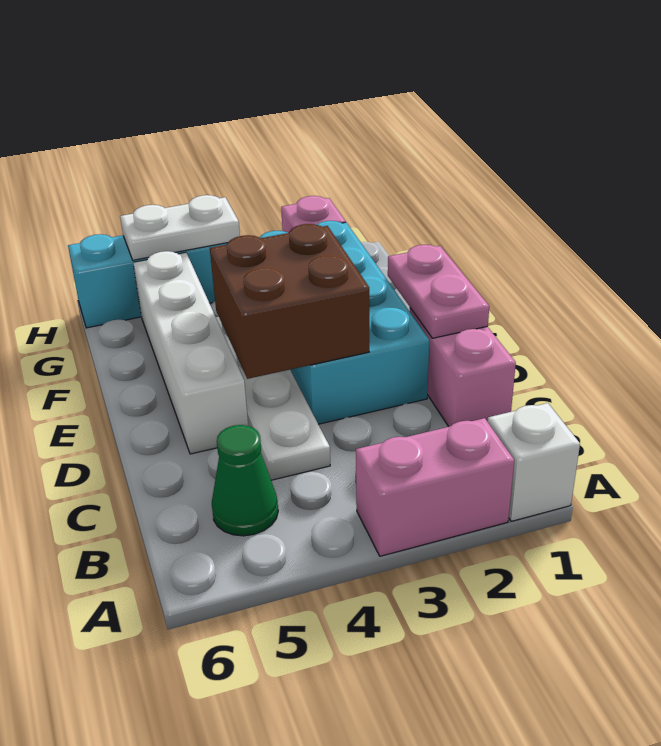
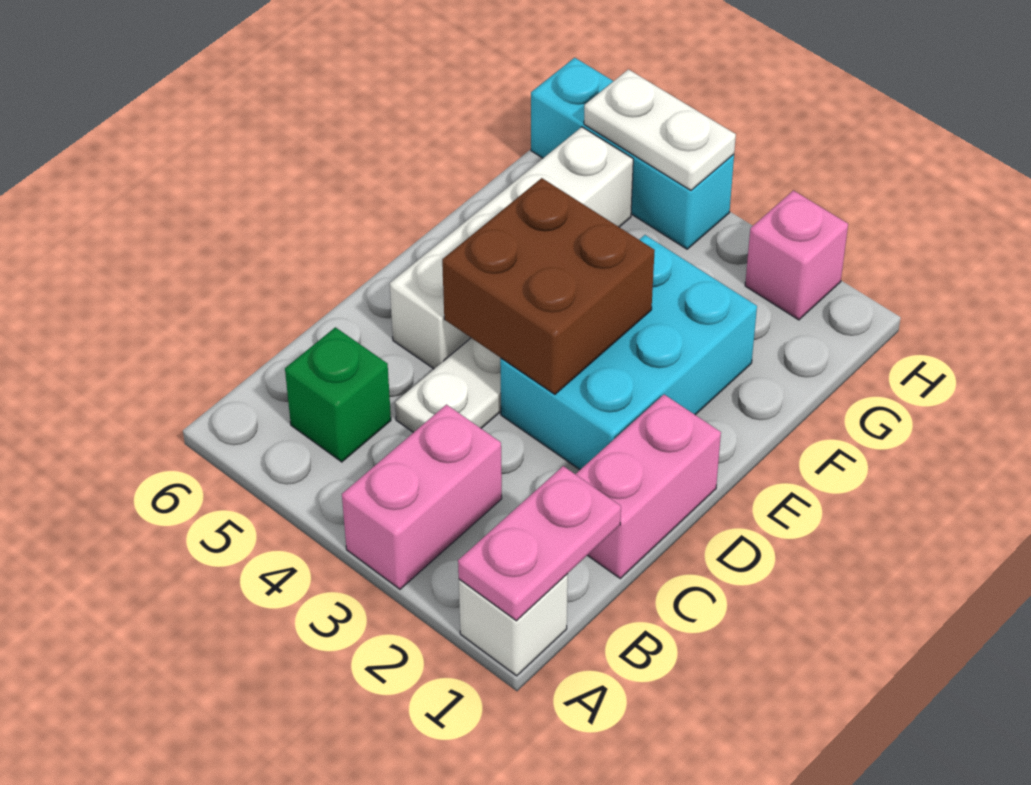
pink brick A2:A3 level 1 -> pink brick A3:B3 level 1
green cone B5 level 1 -> green brick B5 level 1
pink plate D1:E1 level 2 -> pink plate A1:B1 level 2
cyan brick D2:G3 level 1 -> cyan brick D2:F3 level 1

